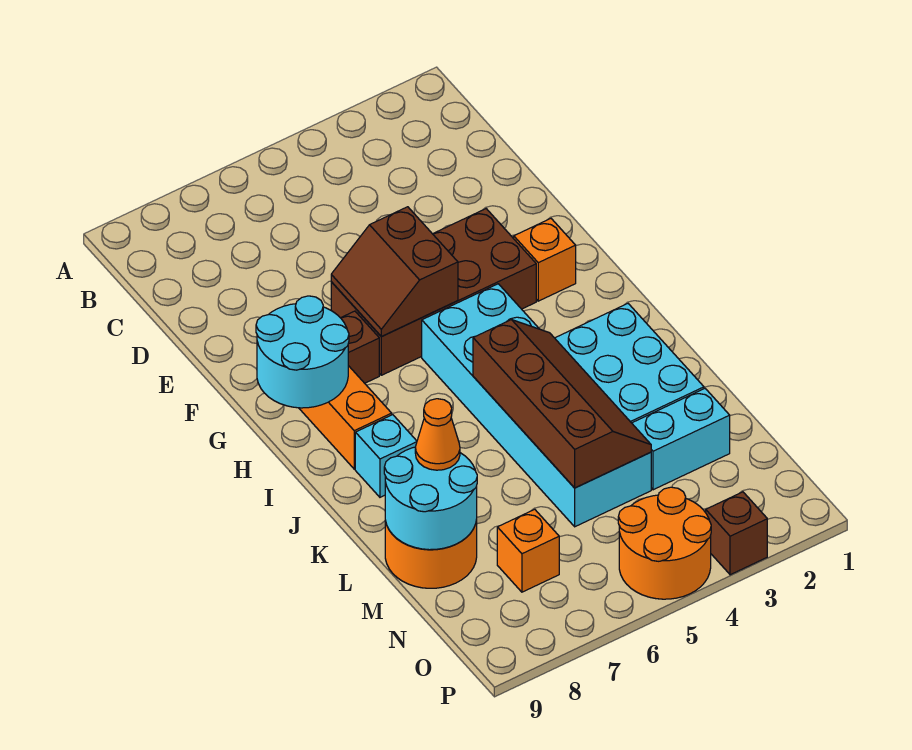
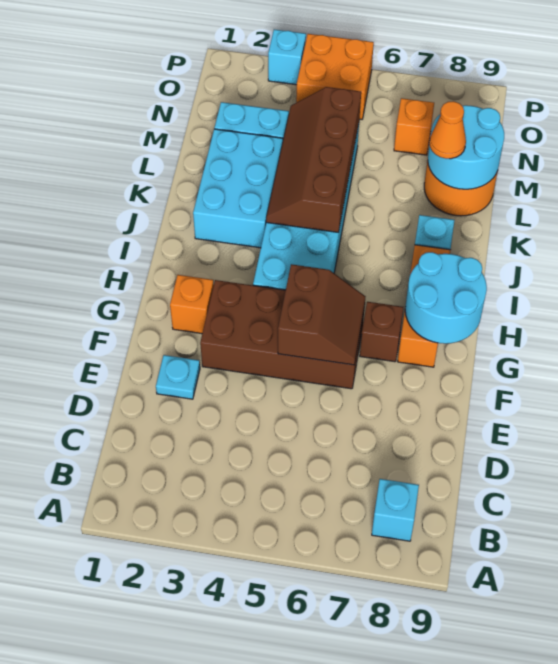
none -> cyan brick B8 level 1
none -> cyan plate E2 level 1
orange round brick O4:P5 level 1 -> orange brick O4:P5 level 1
brown brick P3 level 1 -> cyan brick P3 level 1

